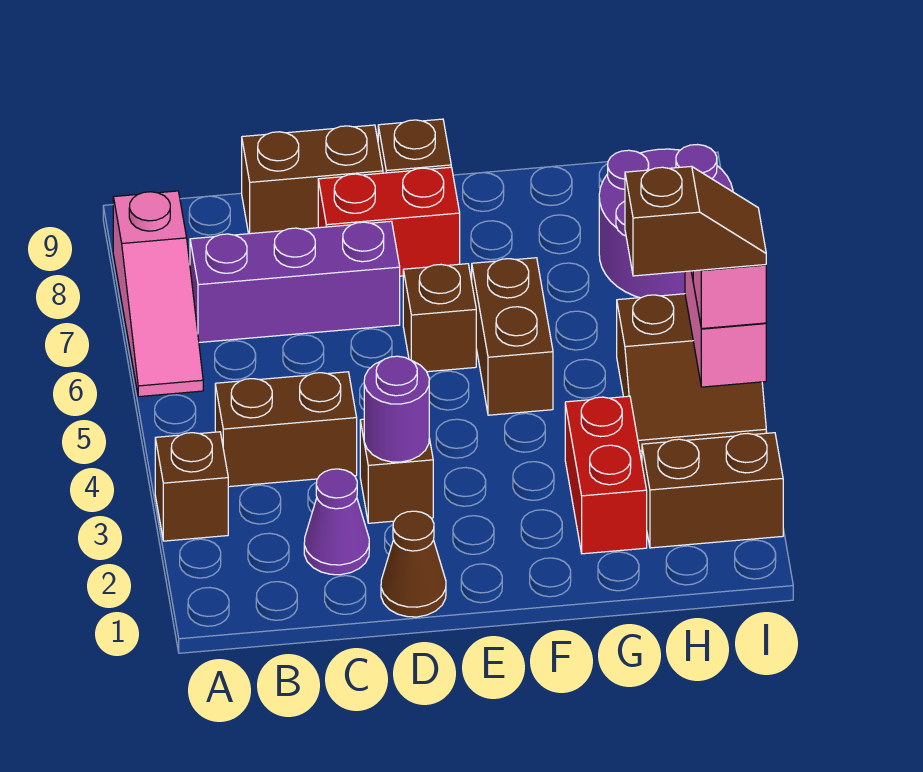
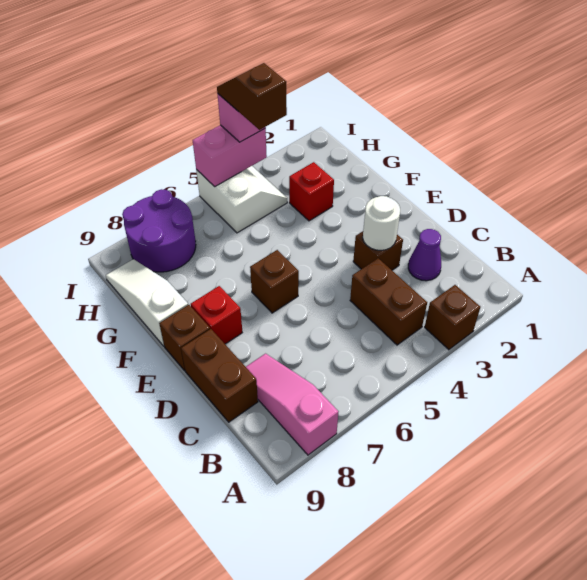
pink slope A6:A8 level 1 top 8 -> pink slope A8:C8 level 1 top A
purple brick B7:D7 level 1 -> none
brown cone D1 level 1 -> none
purple round brick D3 level 2 -> white round brick D3 level 2
red brick D8:E8 level 1 -> red brick E8 level 1
brown brick F5:F6 level 1 -> none
none -> white slope F9:H9 level 1 top F
red brick G2:G3 level 1 -> red brick G3 level 1
brown brick H2:I2 level 1 -> none
brown slope H4:I5 level 1 top 5 -> white slope H4:I5 level 1 top 5

